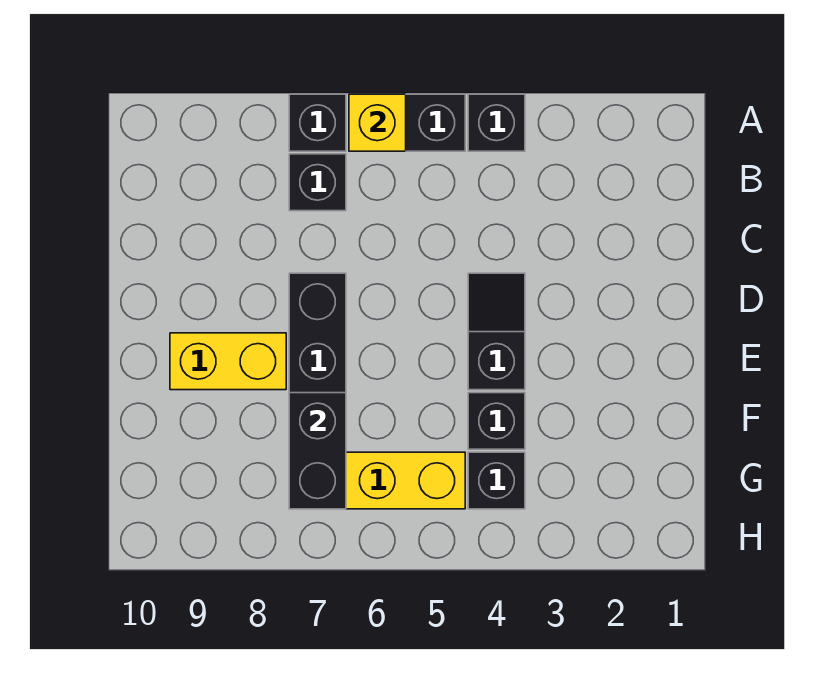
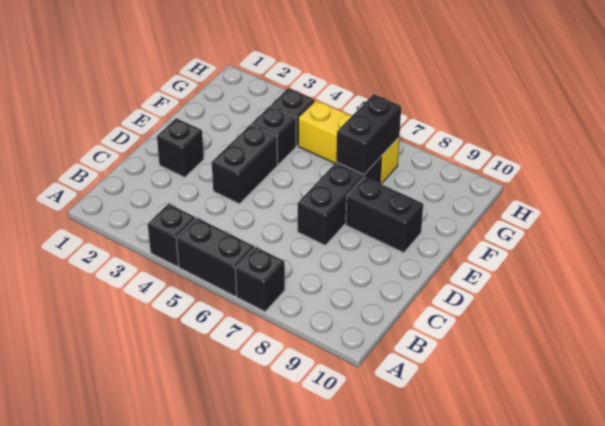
yellow brick A6 level 2 -> none
black brick B7 level 1 -> black brick D2 level 1
black slope D4:E4 level 1 top E -> black brick D4:E4 level 1
yellow brick E8:E9 level 1 -> black brick E8:E9 level 1

